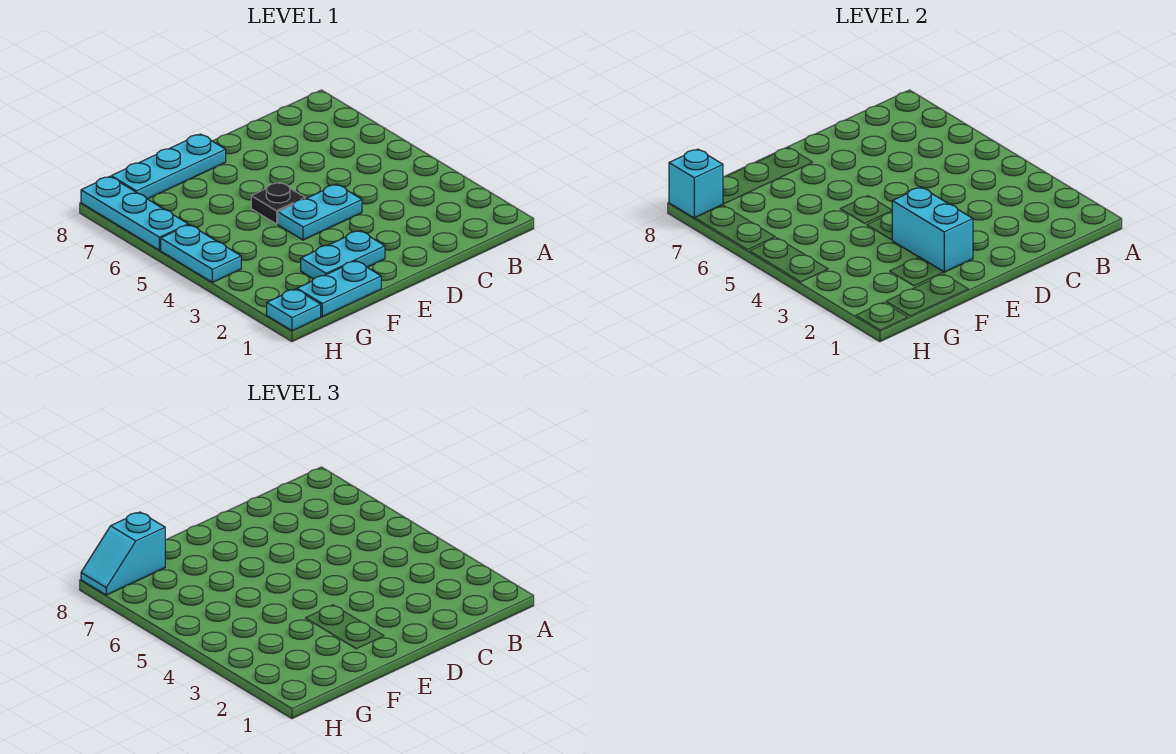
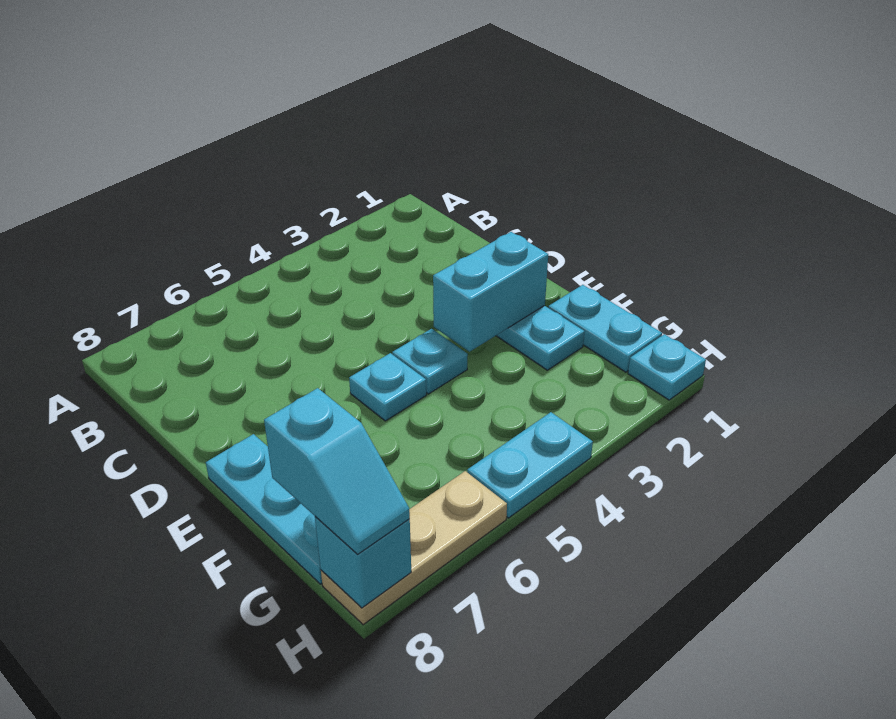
cyan plate D4:E4 level 1 -> cyan plate E4 level 1
black plate E5 level 1 -> cyan plate E5 level 1
cyan plate H6:H8 level 1 -> tan plate H6:H8 level 1

